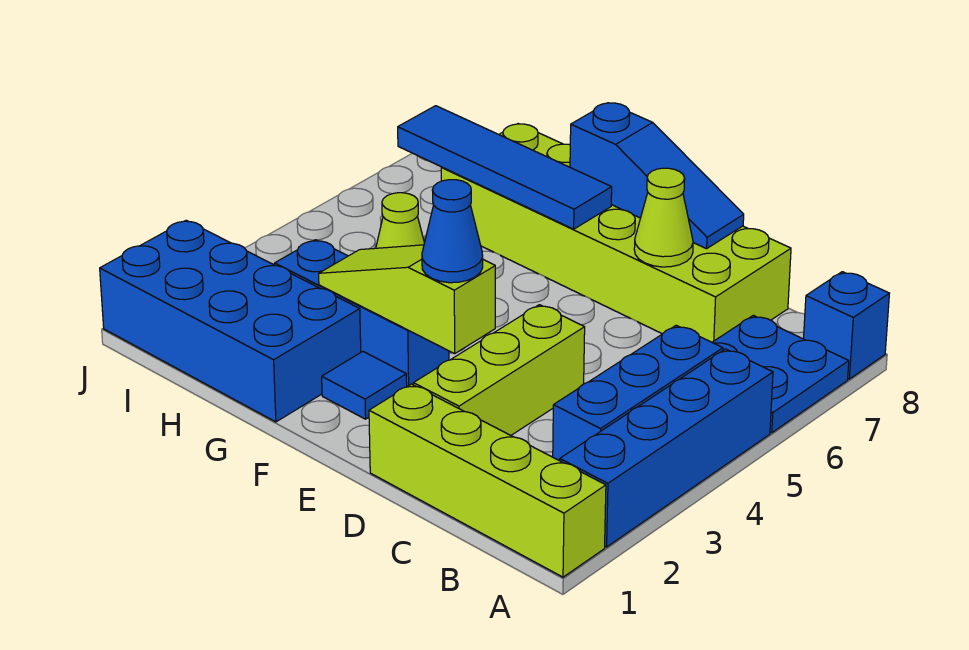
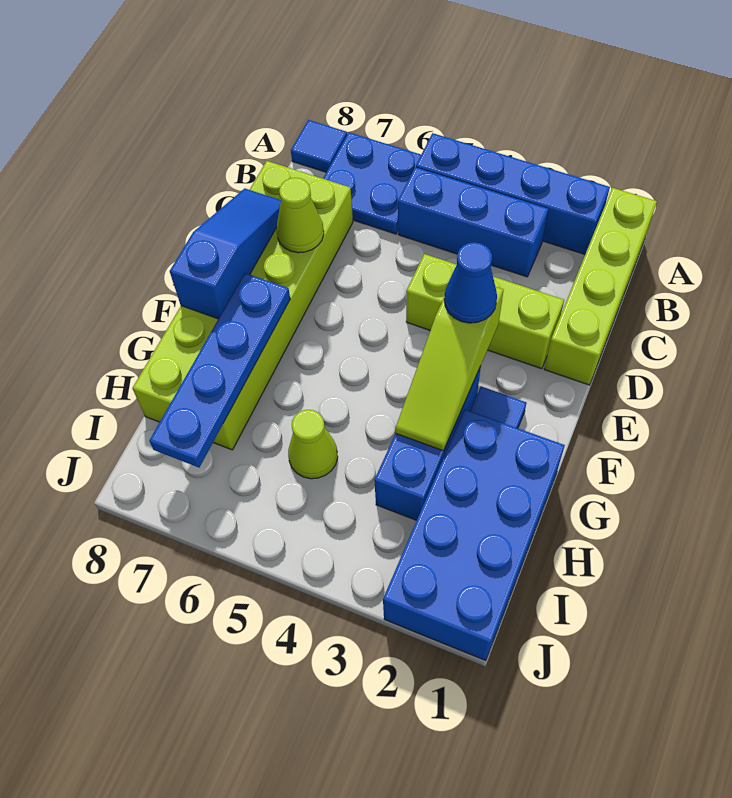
blue brick A8 level 1 -> blue tile A8 level 1
blue tile F7:I7 level 2 -> blue plate F7:I7 level 2

